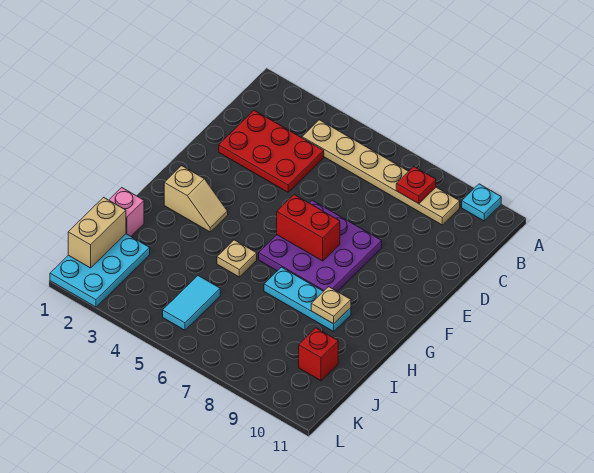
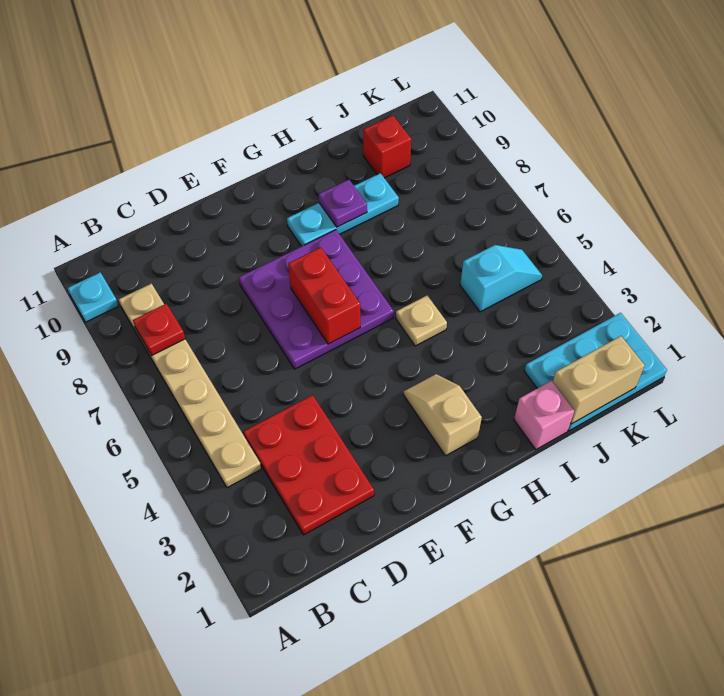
cyan plate H7:H9 level 1 -> cyan plate G9:I9 level 1
tan plate H9 level 2 -> purple plate H9 level 2
cyan tile J5:K5 level 1 -> cyan slope J5:K5 level 1 top J

